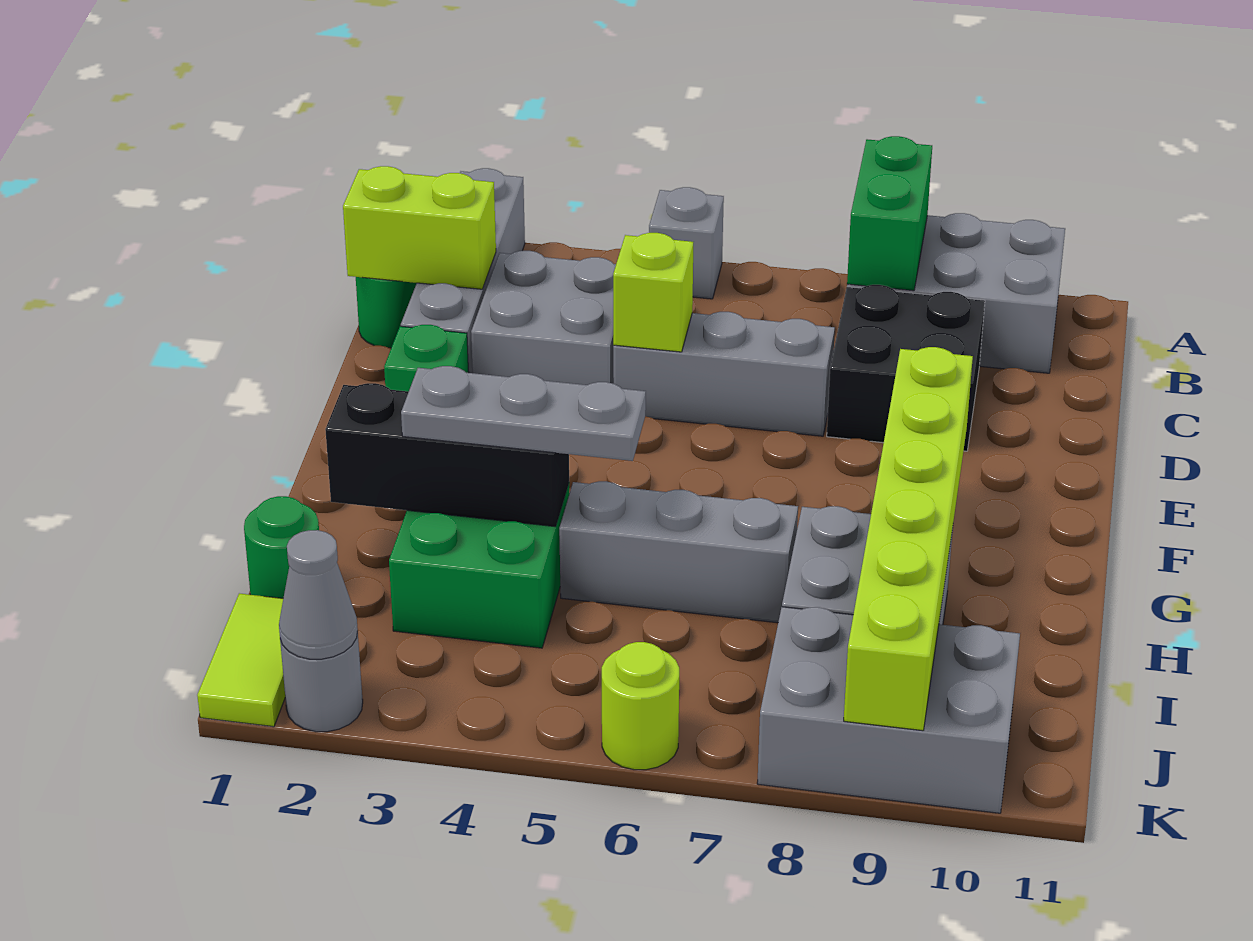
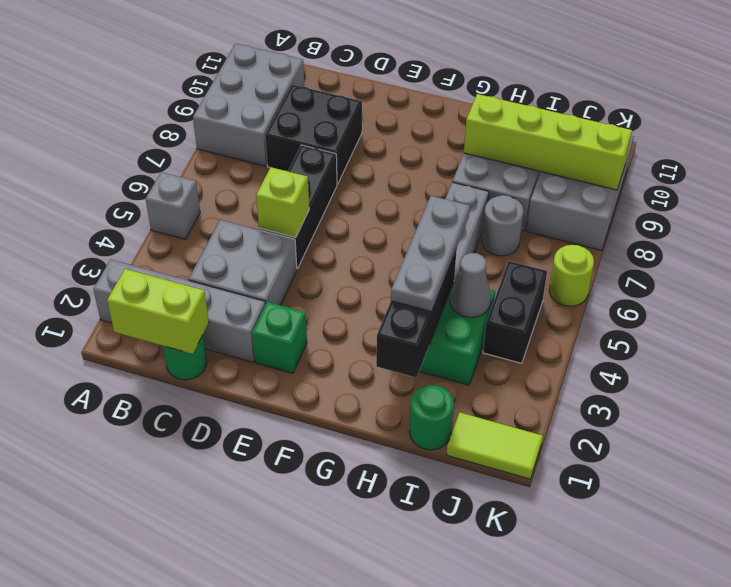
green brick A8:B8 level 2 -> none
lime brick C1:C2 level 2 -> lime brick B1:C1 level 2
grey brick D5:D7 level 1 -> black brick D5:D7 level 1
lime brick F9:K9 level 2 -> lime brick H9:K9 level 2
none -> black brick J4:J5 level 1
grey round brick K2 level 1 -> grey round brick I7 level 1
grey cone K2 level 2 -> grey cone I4 level 2

